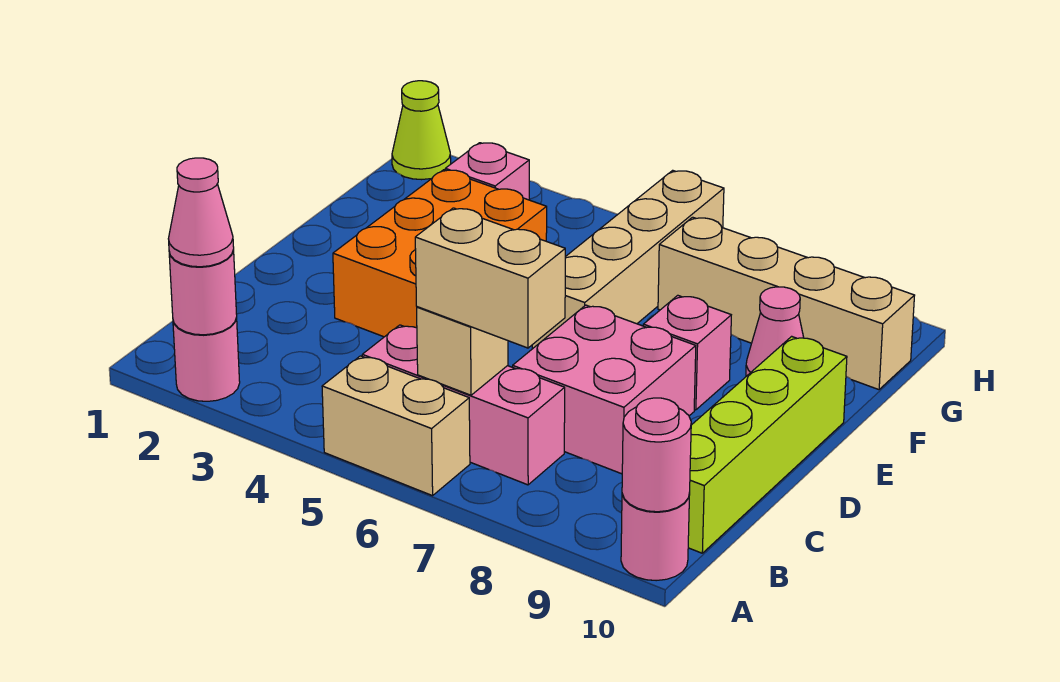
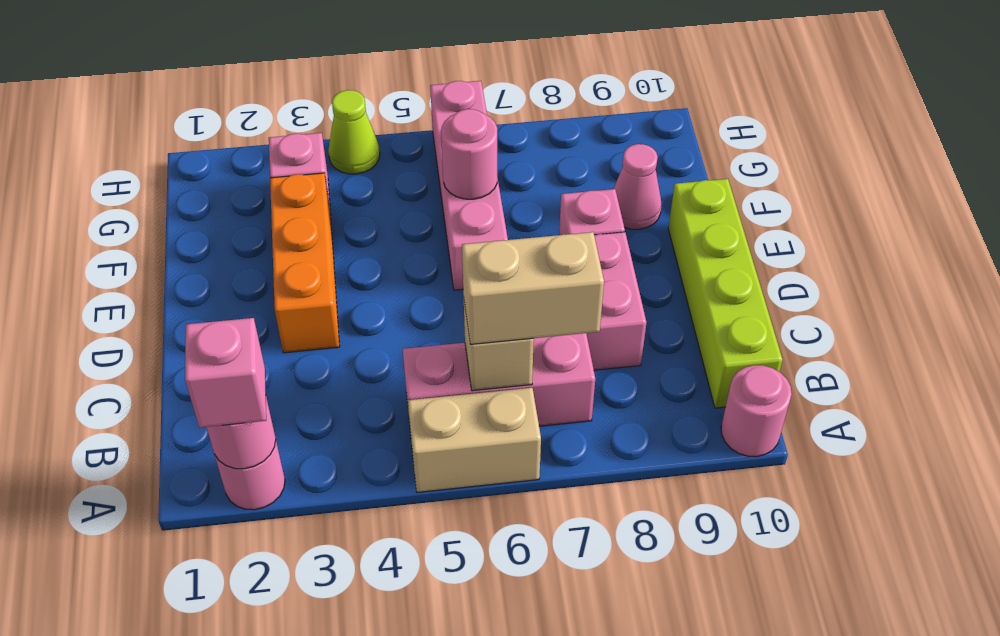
pink cone A2 level 3 -> pink brick A2 level 3
pink round brick A10 level 2 -> pink round brick F6 level 2
orange brick D3:F4 level 1 -> orange brick D3:F3 level 1
tan brick E6:H6 level 1 -> pink brick E6:H6 level 1
tan brick G7:G10 level 1 -> none
lime cone H1 level 1 -> lime cone H4 level 1

